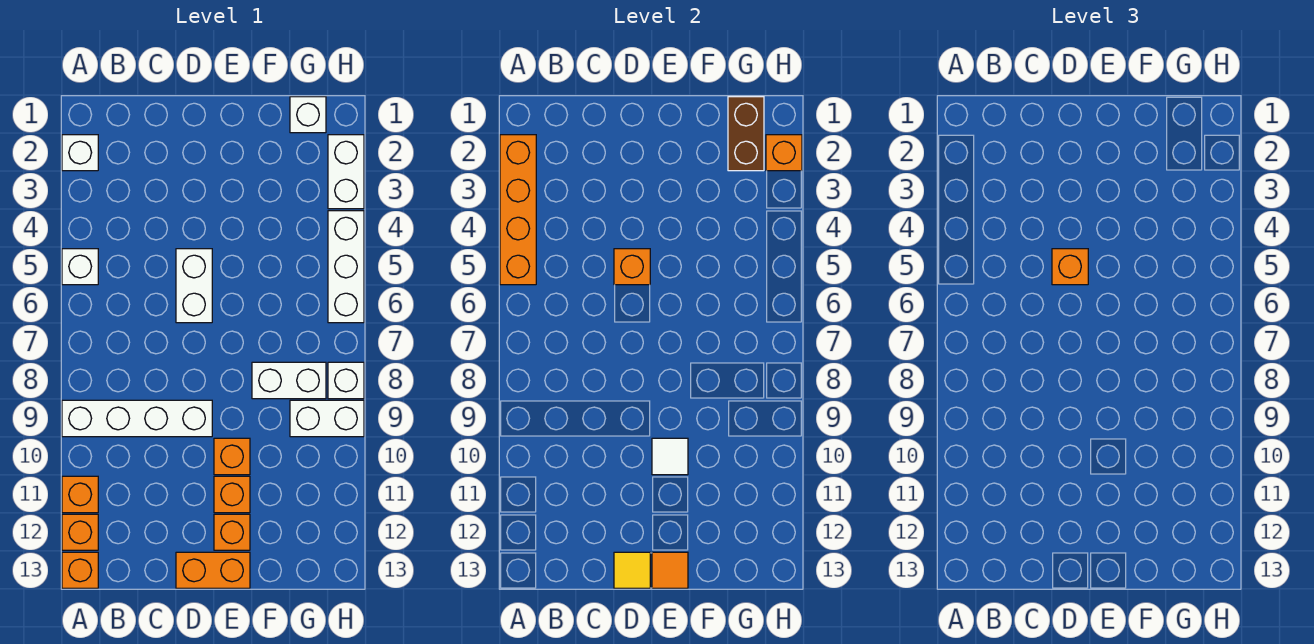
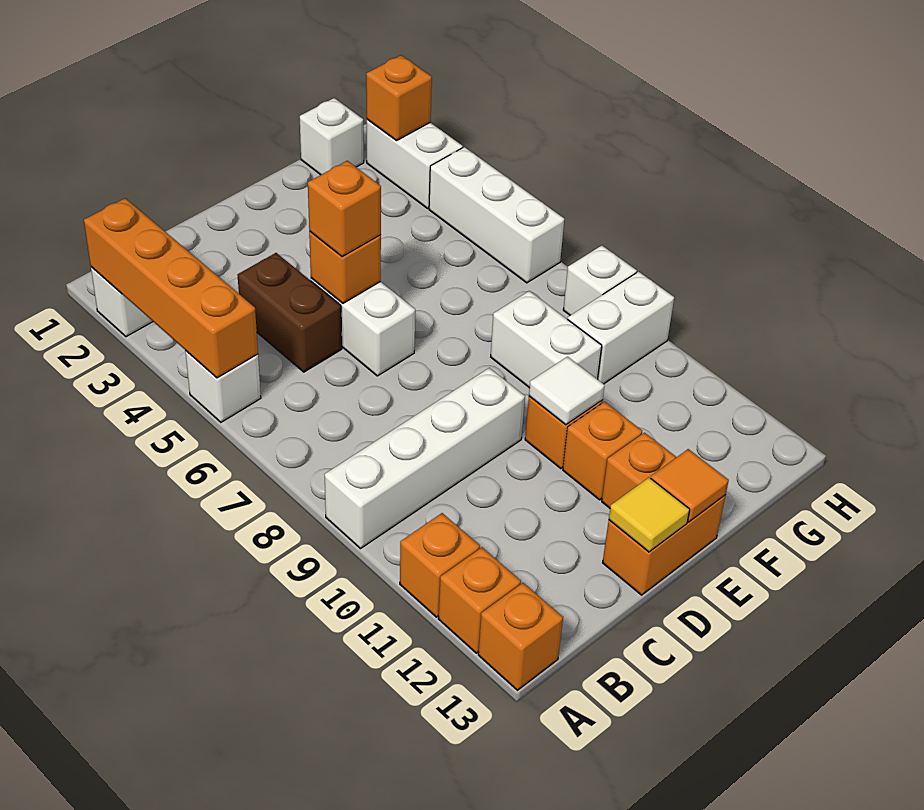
white brick F8:G8 level 1 -> white brick F8:F9 level 1
brown brick G1:G2 level 2 -> brown brick C4:C5 level 1

